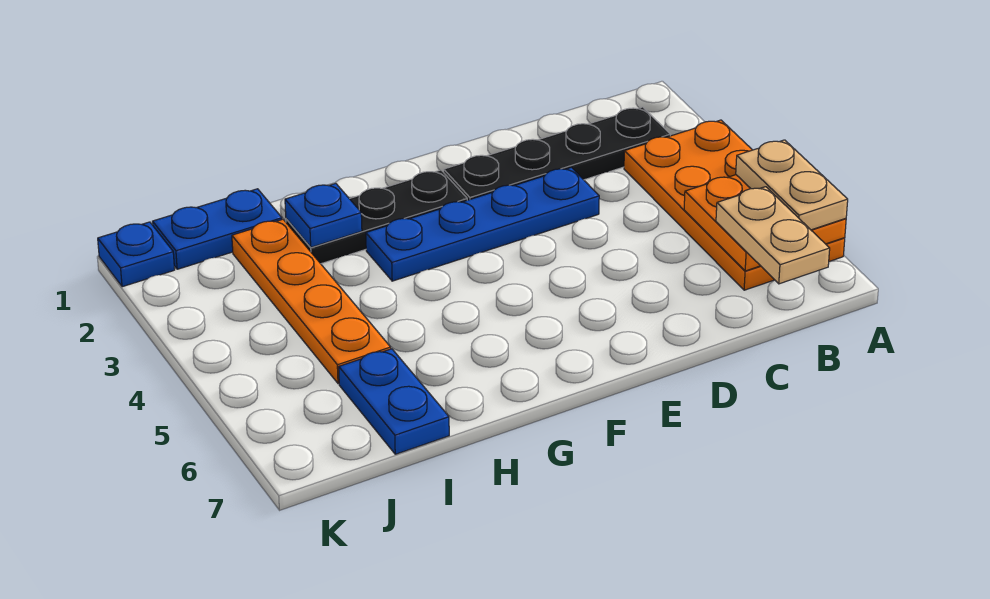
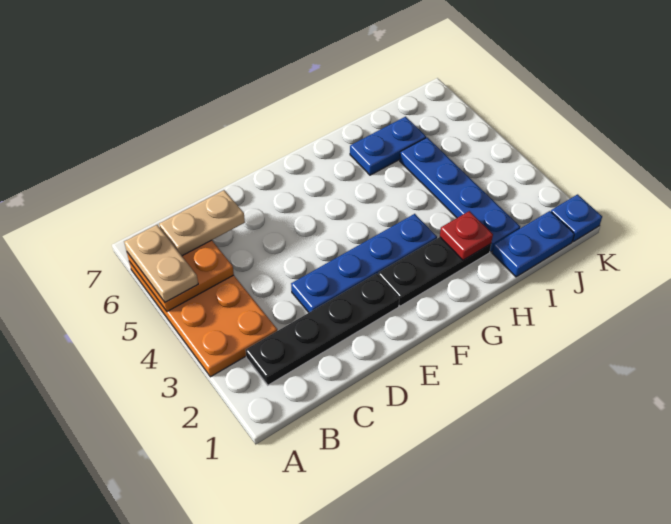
tan plate B6:B7 level 3 -> tan plate B6:C6 level 3
blue plate H2 level 2 -> red plate H2 level 2
orange plate I2:I5 level 1 -> blue plate I2:I5 level 1
blue plate I6:I7 level 1 -> blue plate H6:I6 level 1

